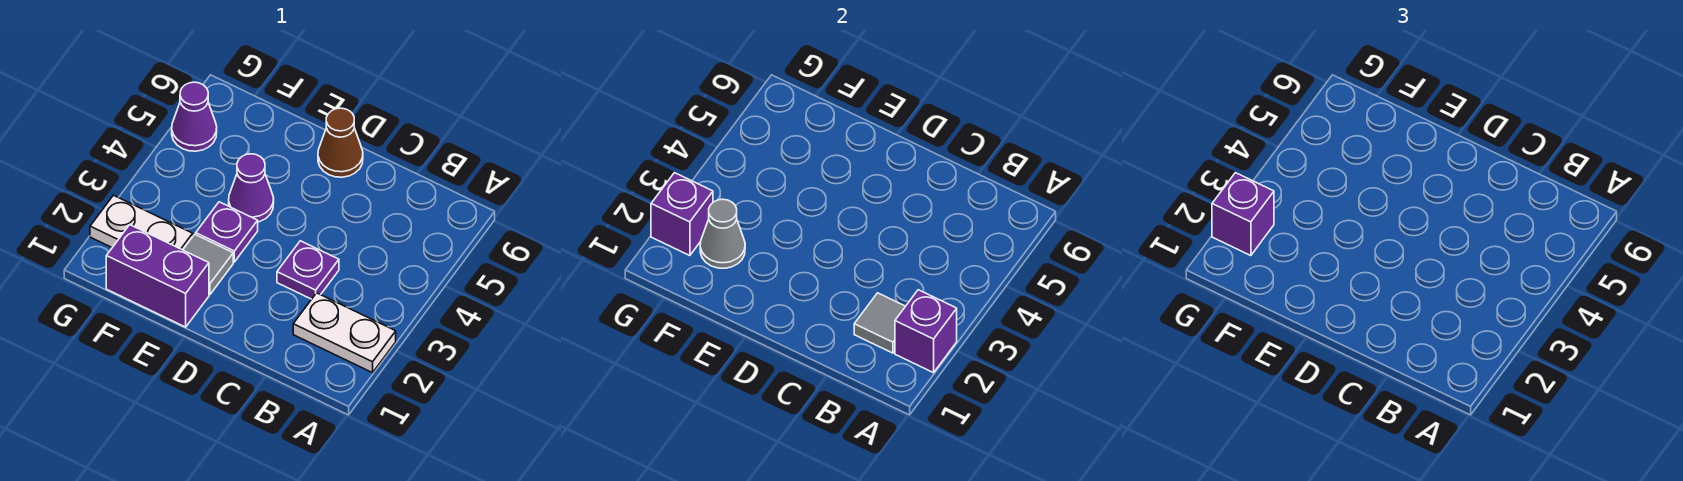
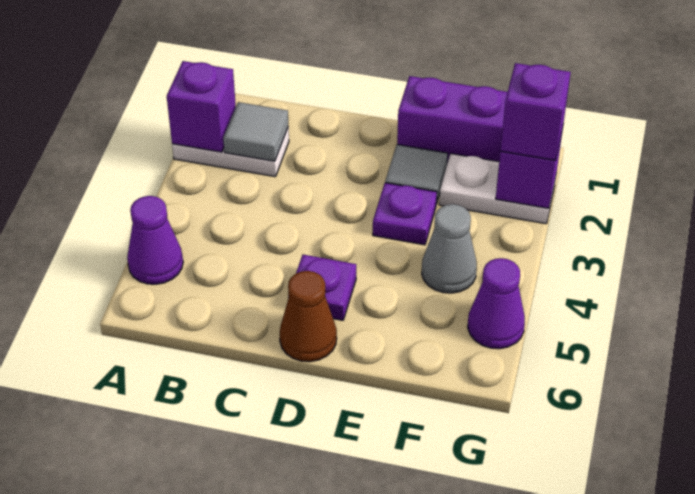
purple plate C3 level 1 -> purple plate D5 level 1
purple cone E4 level 1 -> purple cone A5 level 1
grey cone F2 level 2 -> grey cone F4 level 1

